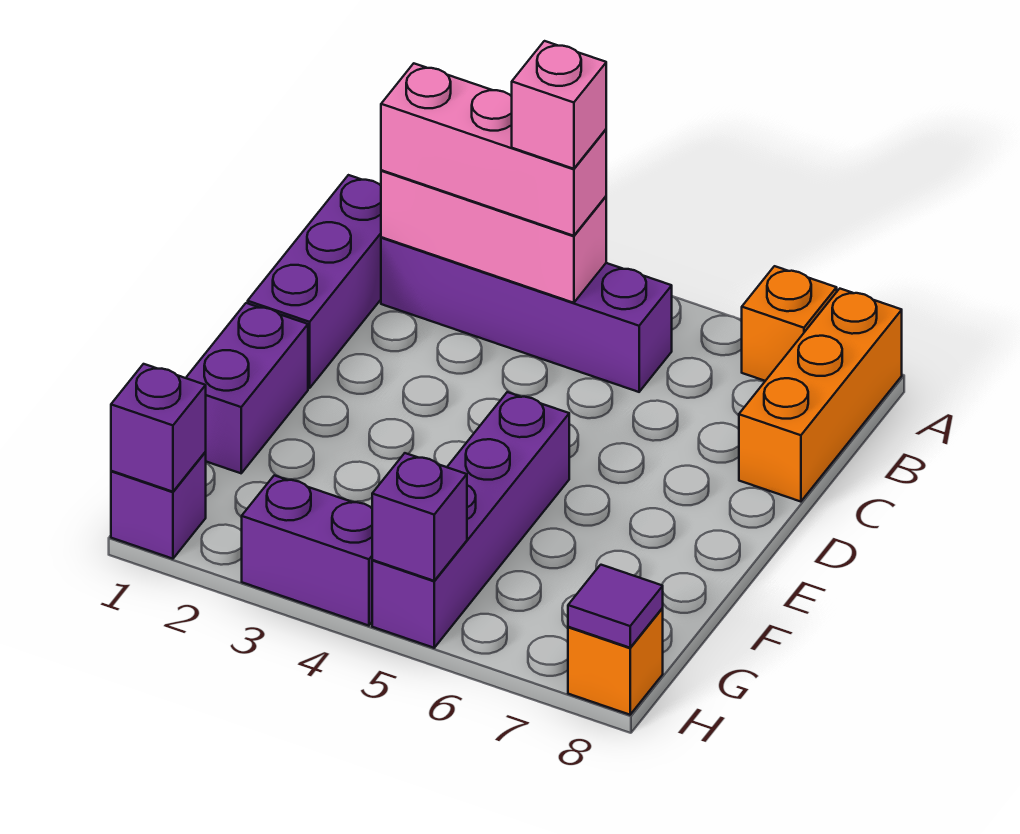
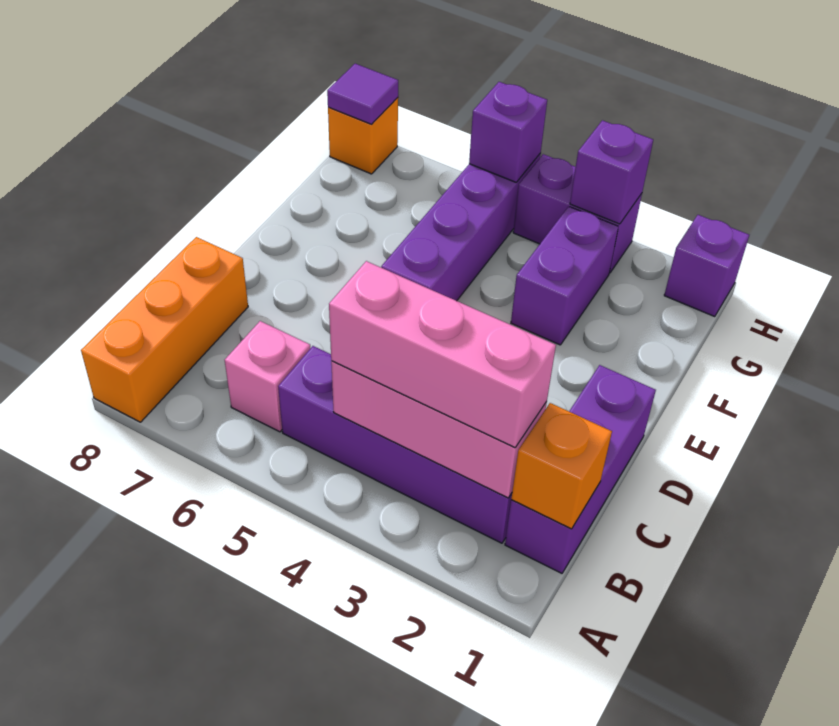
orange brick A7 level 1 -> orange brick B1 level 2
pink brick B4 level 4 -> pink brick B6 level 1
purple brick E1:F1 level 1 -> purple brick F3:G3 level 1
purple brick H1 level 2 -> purple brick H3 level 2

